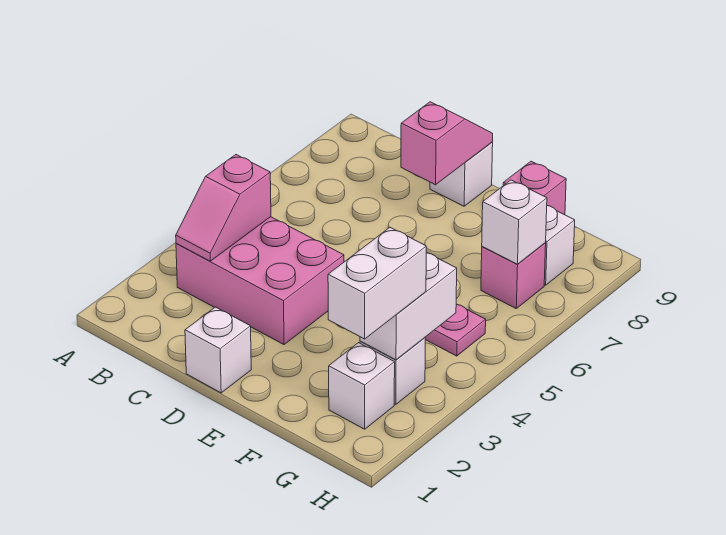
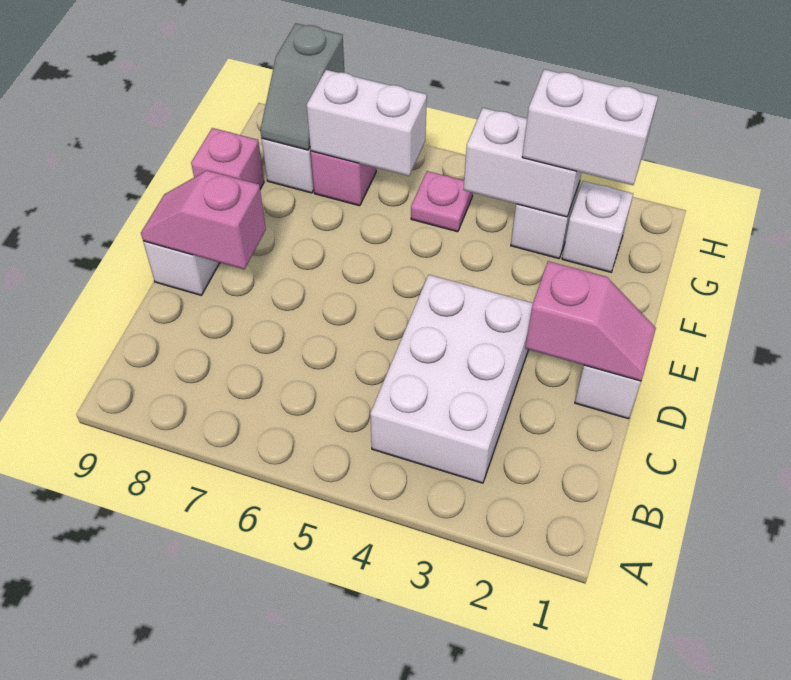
pink brick B3:D4 level 1 -> white brick B3:D4 level 1
pink slope B3:B4 level 2 top 4 -> pink slope D1:D2 level 2 top 2
white brick G7 level 2 -> white brick G6:G7 level 2
none -> grey slope G8:H8 level 2 top H

